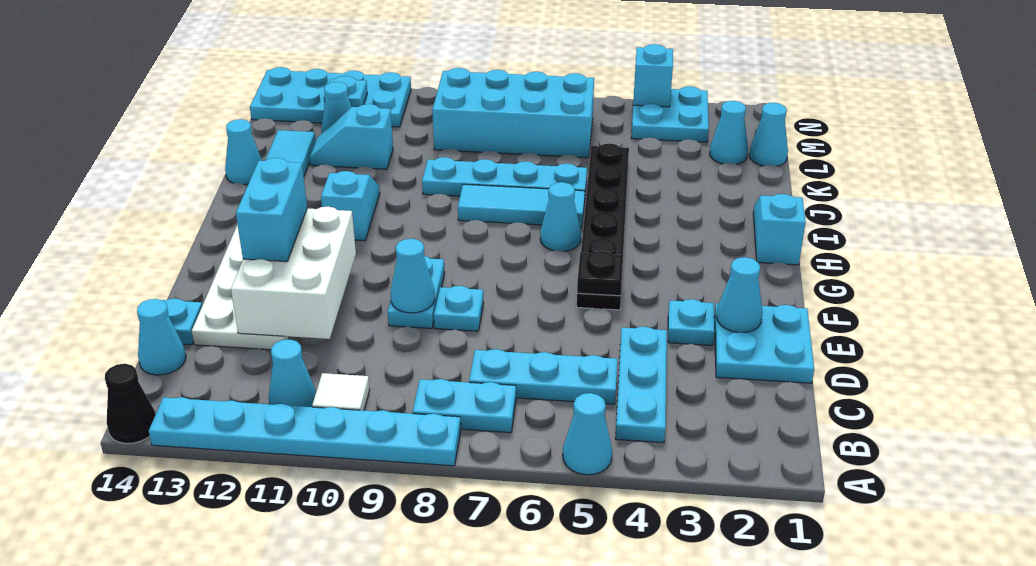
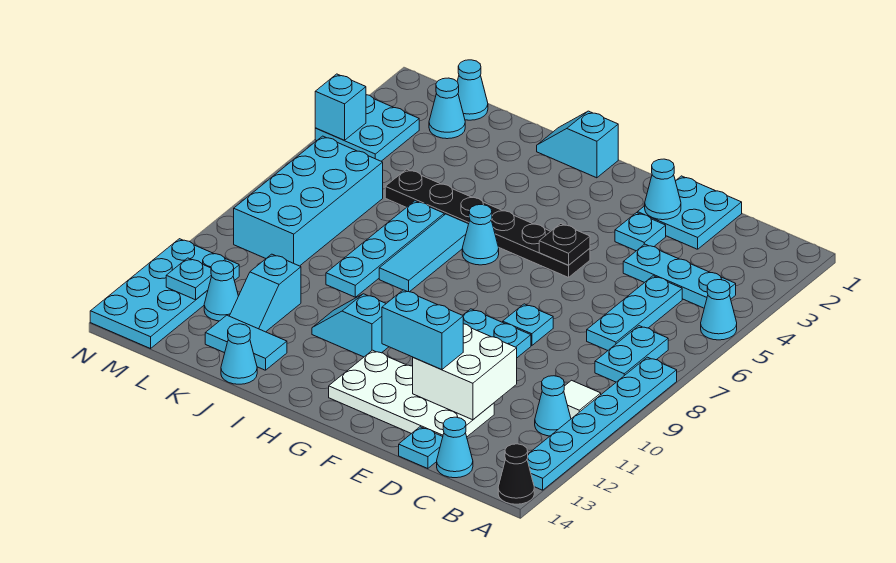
white brick D11:F12 level 2 -> white brick D11:E12 level 2
cyan cone E9 level 2 -> none

